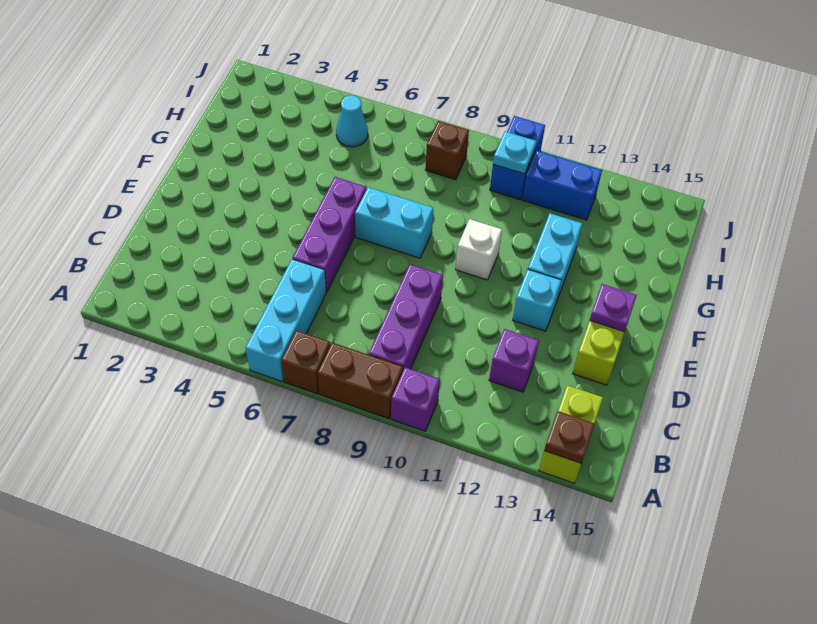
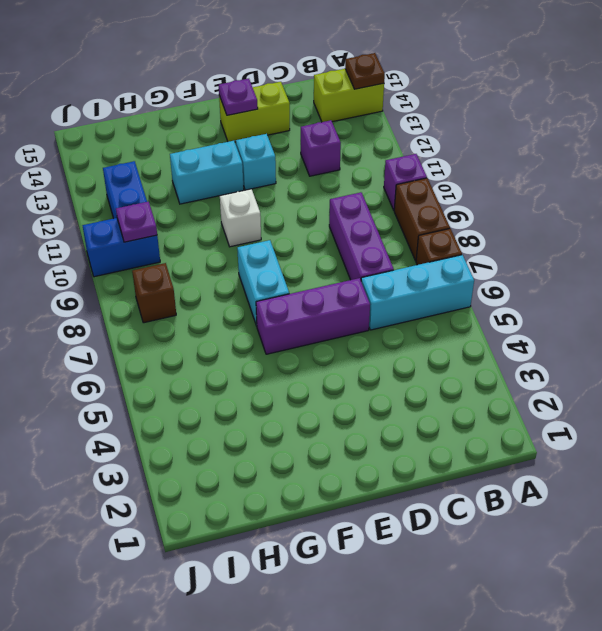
purple brick B9:D9 level 1 -> purple brick C7:C9 level 1
cyan cone I5 level 1 -> none
cyan plate I10 level 2 -> purple plate I10 level 2

